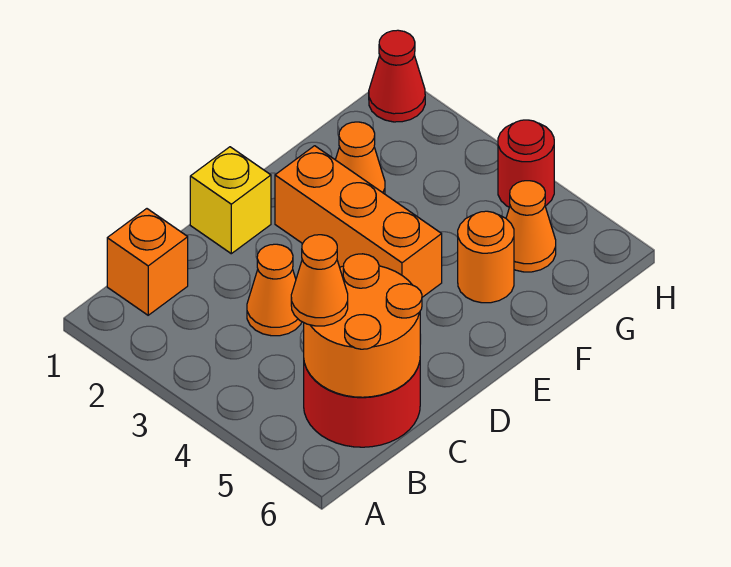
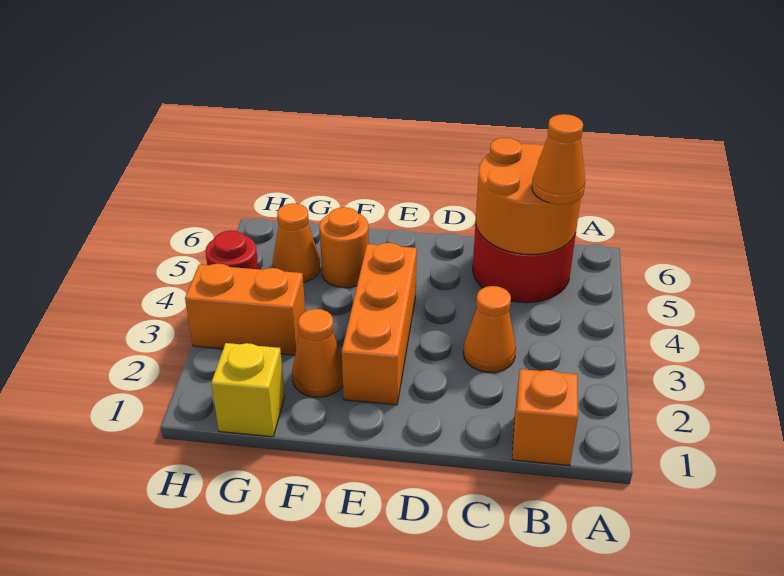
yellow brick D1 level 1 -> yellow brick G1 level 1
none -> orange brick G3:H3 level 1
red cone H1 level 1 -> none

